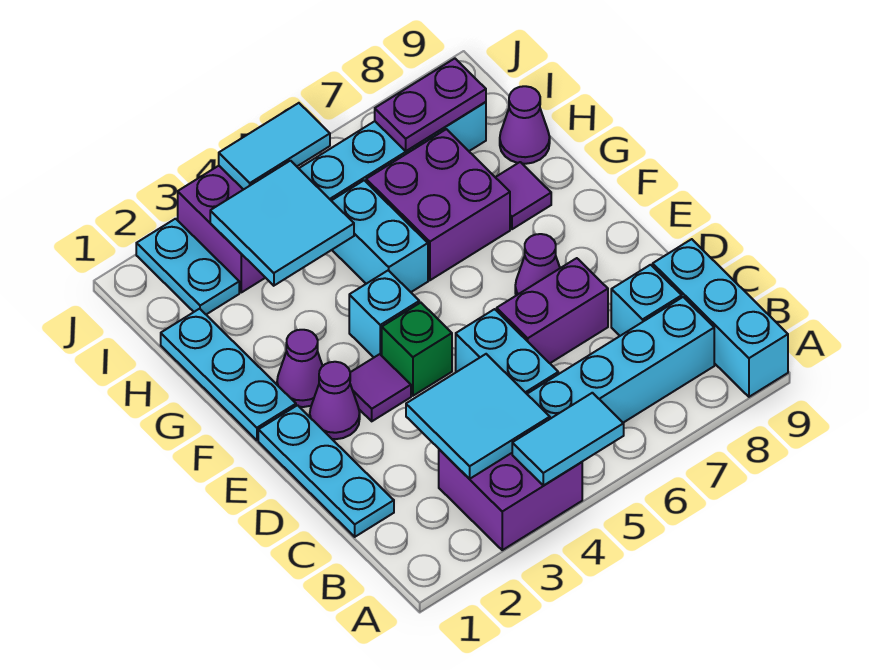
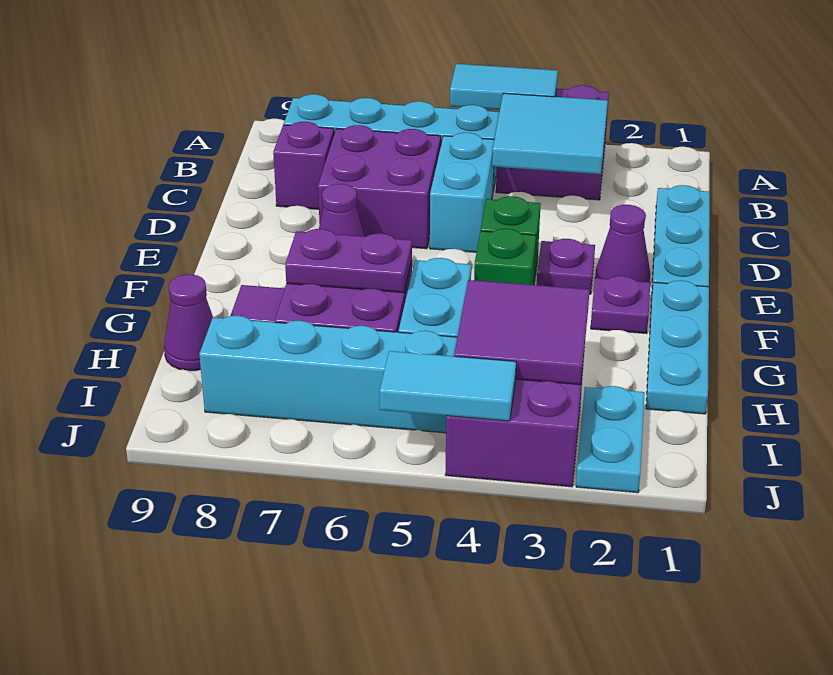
cyan brick A9:C9 level 1 -> none
cyan brick C8 level 1 -> purple brick C8 level 1
purple brick D6:D7 level 1 -> purple brick C6:D7 level 1
purple tile E3 level 1 -> purple plate E3 level 1
purple cone F2 level 1 -> purple plate F2 level 1
cyan brick F4 level 1 -> green brick F4 level 1
cyan tile H3:I4 level 2 -> purple tile H3:I4 level 2
purple plate I7:I8 level 2 -> purple plate G6:G7 level 2

